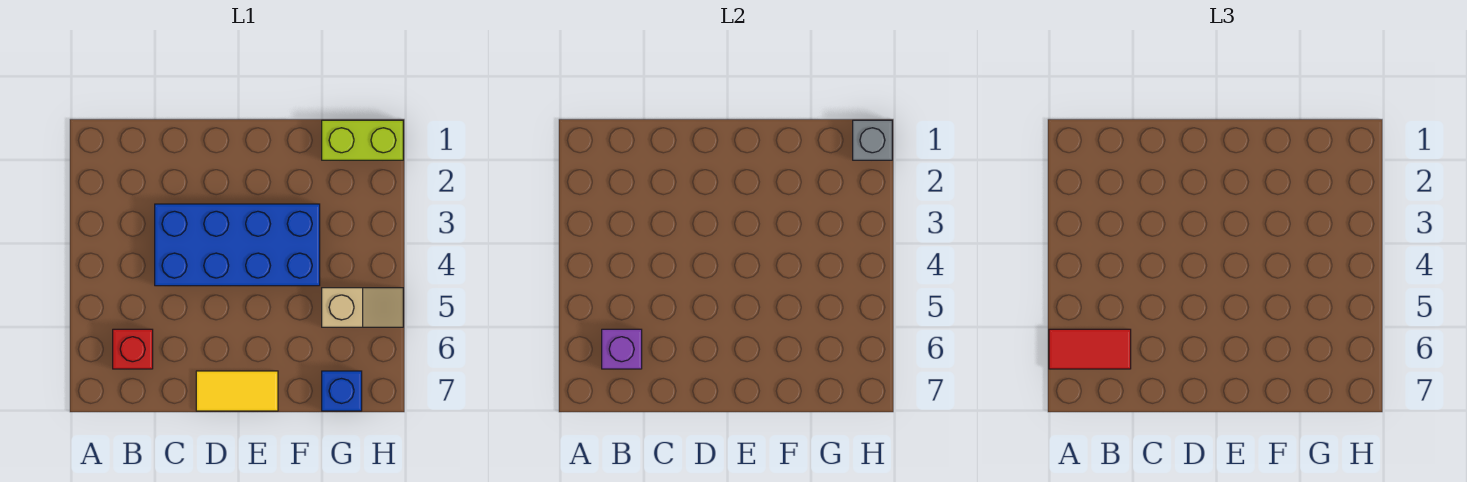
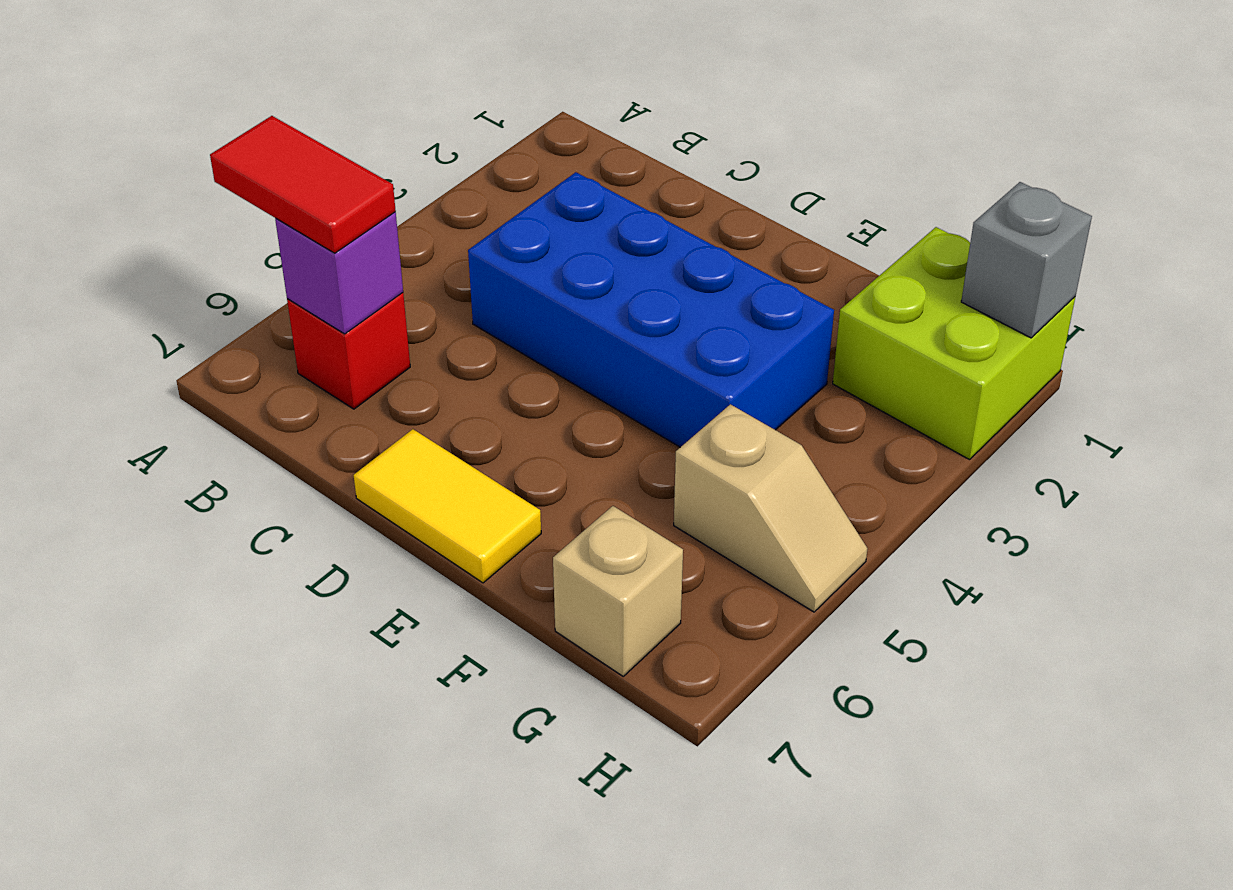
lime brick G1:H1 level 1 -> lime brick G1:H2 level 1
blue brick G7 level 1 -> tan brick G7 level 1

